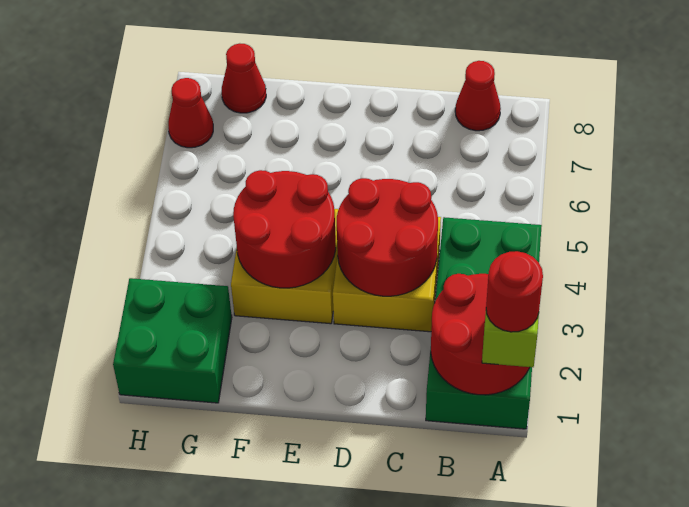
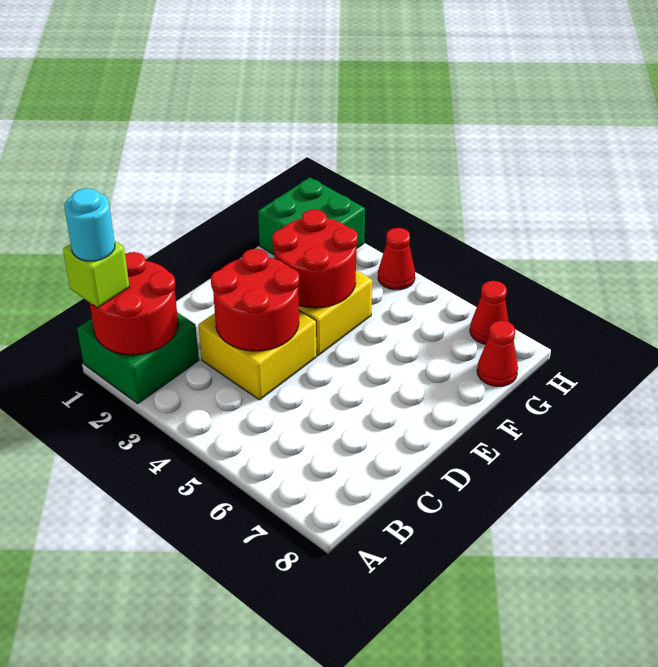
green brick A1:B4 level 1 -> green brick A1:B2 level 1
red round brick A1 level 4 -> cyan round brick A1 level 4
red cone B8 level 1 -> red cone H4 level 1

